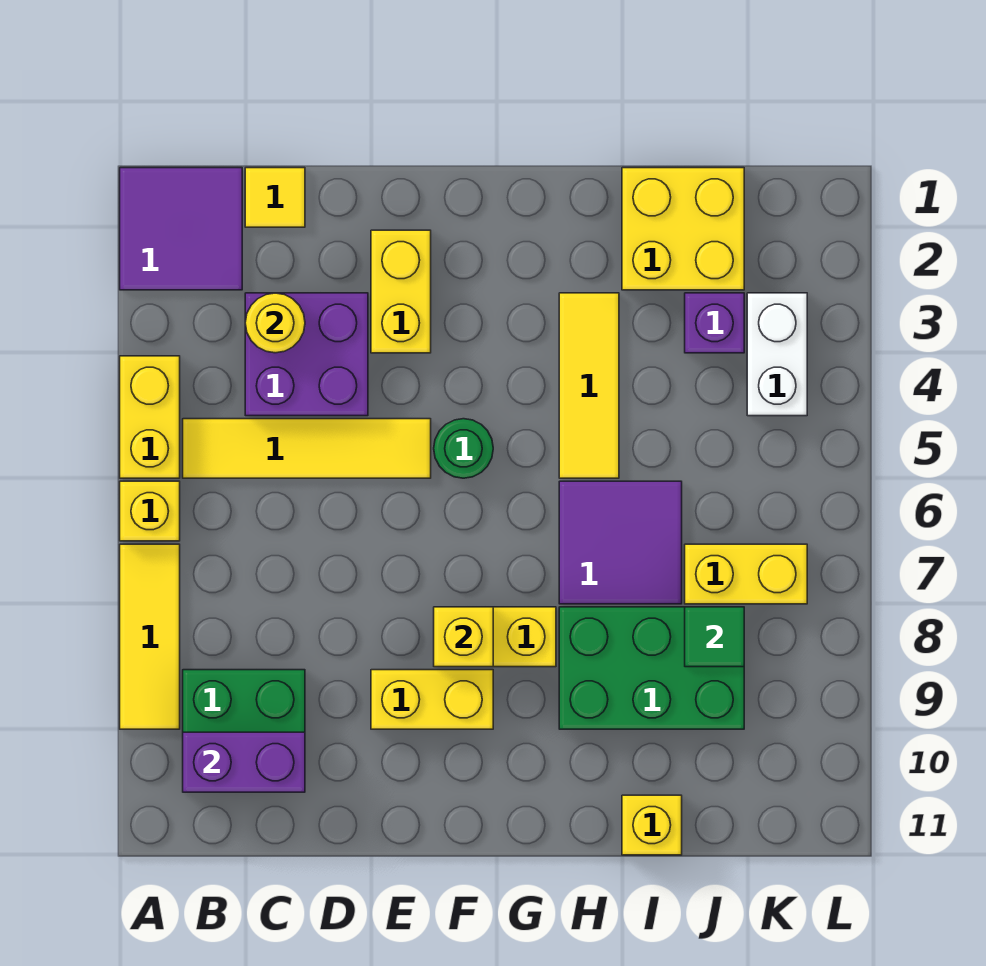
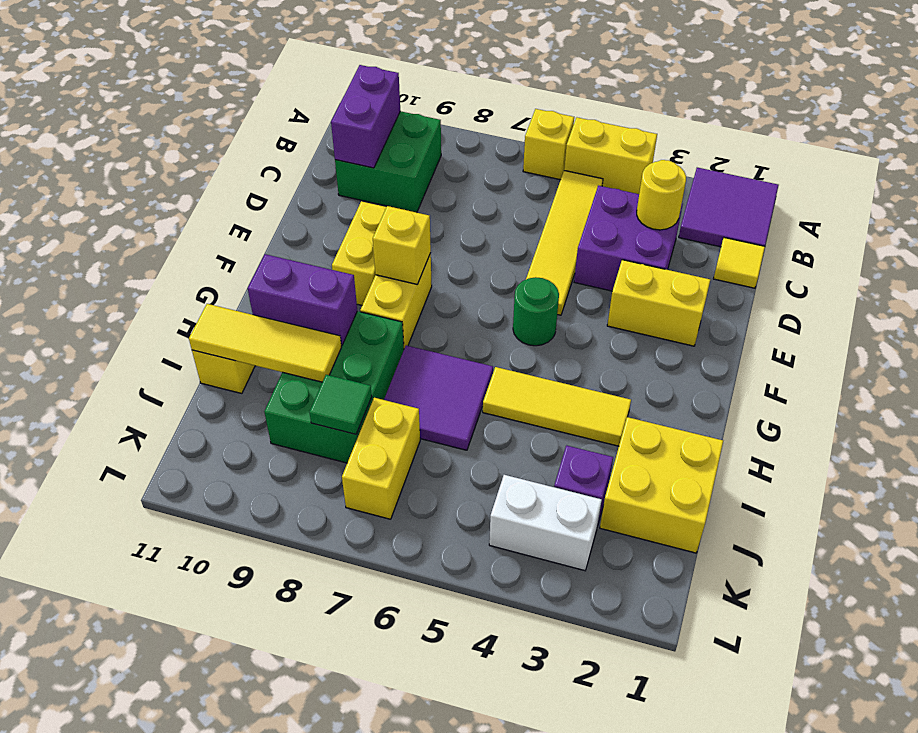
yellow tile A7:A9 level 1 -> yellow tile I9:I11 level 2
none -> purple brick H9:H10 level 2

